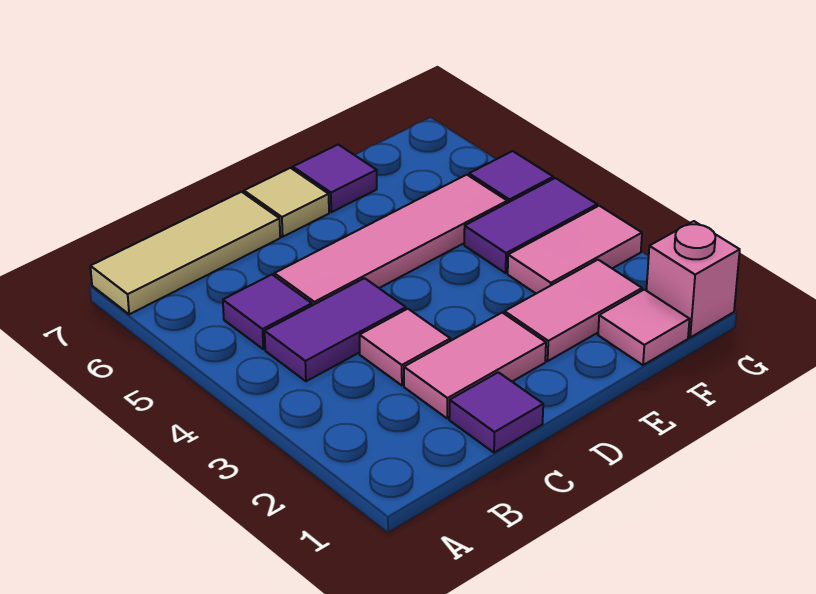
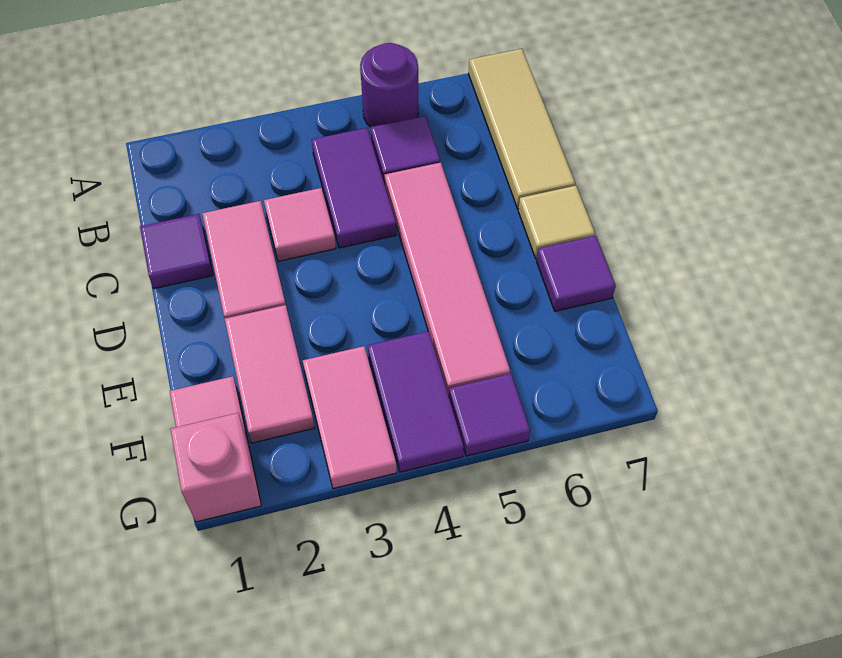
none -> purple round brick A5 level 1

